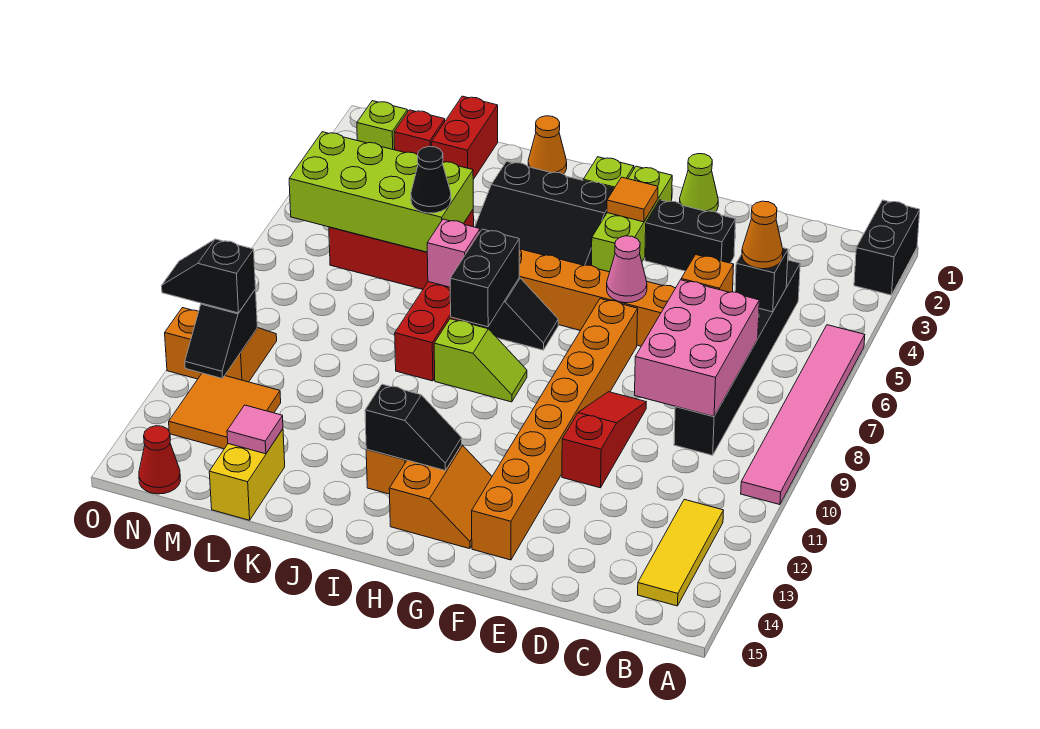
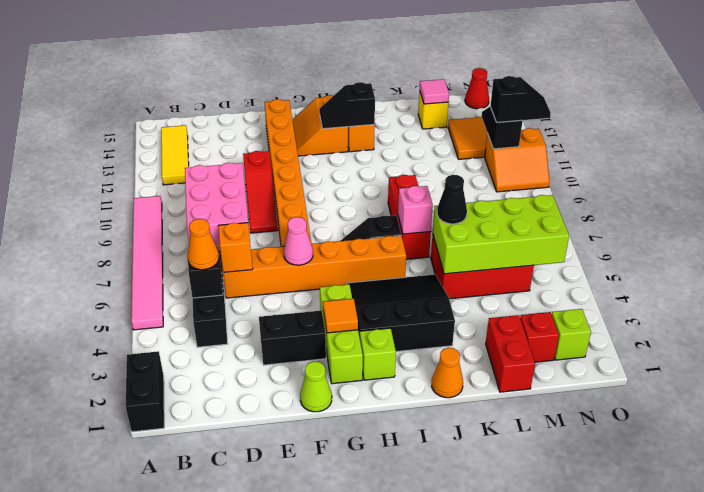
lime slope H9:I9 level 1 top I -> none
black brick I7:I8 level 2 -> none
yellow brick L14:L15 level 1 -> yellow brick L14 level 1

